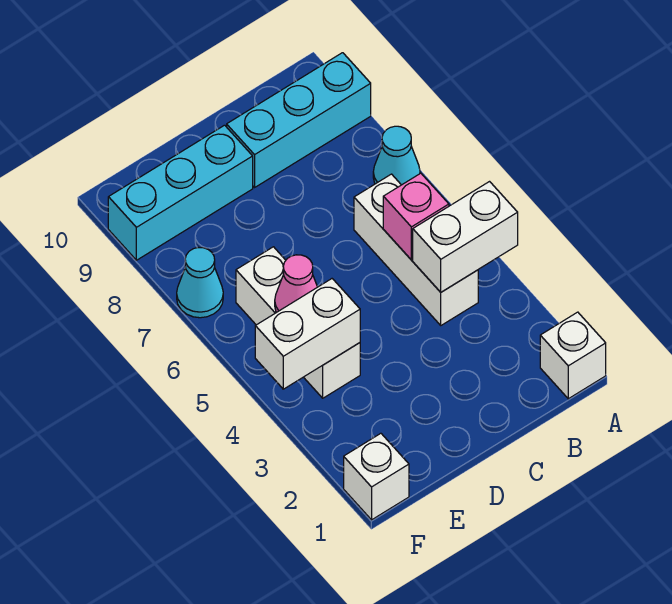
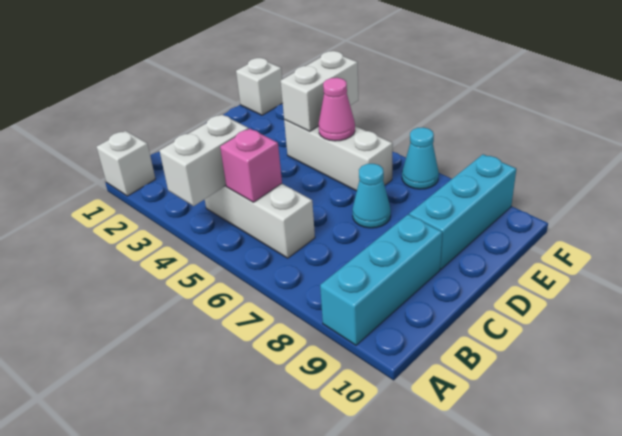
cyan cone A7 level 1 -> cyan cone D7 level 1

